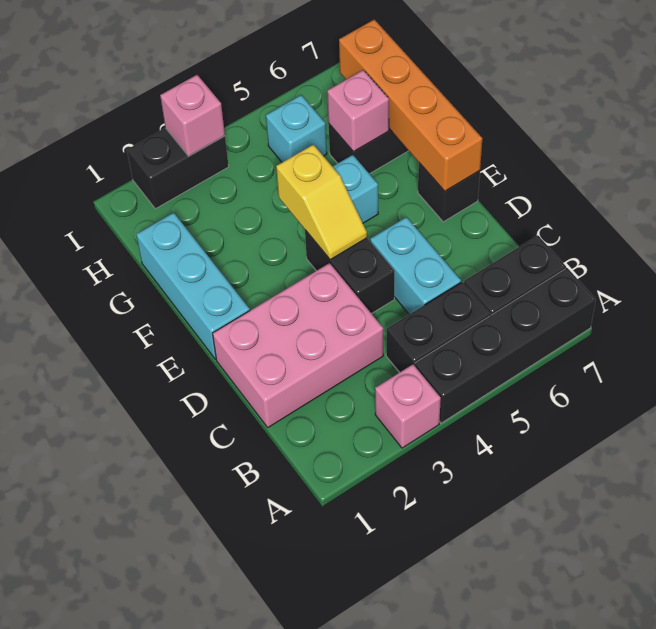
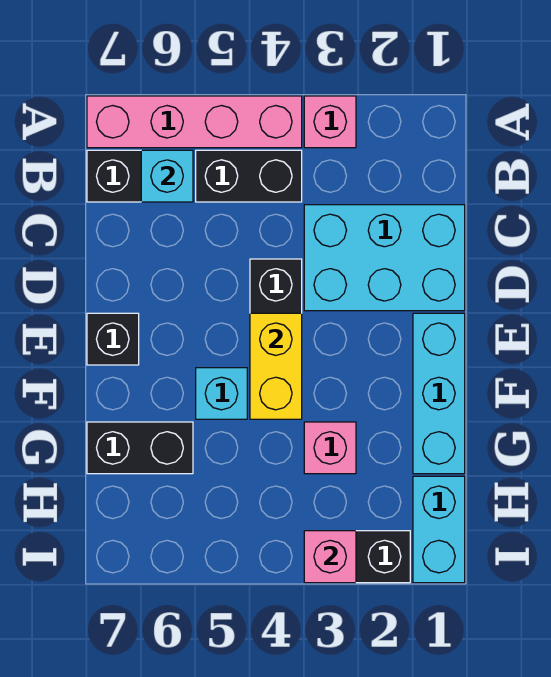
black brick A4:A7 level 1 -> pink brick A4:A7 level 1
pink brick C1:D3 level 1 -> cyan brick C1:D3 level 1
cyan brick C5:D5 level 1 -> cyan brick H1:I1 level 1
yellow slope E4:F4 level 2 top F -> yellow brick E4:F4 level 2
orange brick E7:H7 level 2 -> none
pink brick G6 level 2 -> pink brick G3 level 1
cyan brick H5 level 1 -> cyan brick B6 level 2

